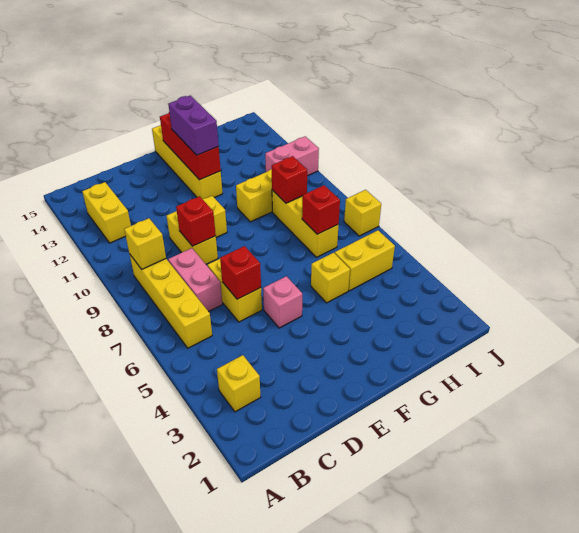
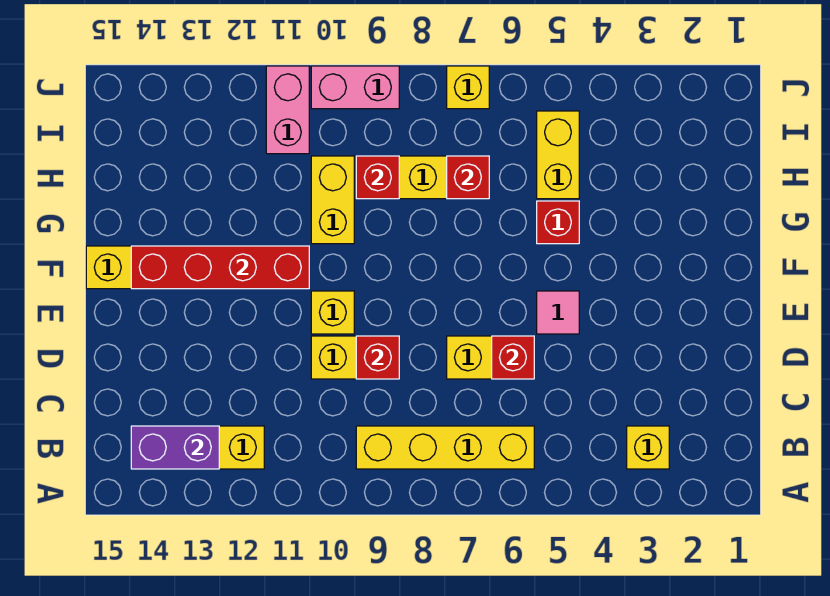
yellow brick B9 level 2 -> none
pink brick C7:C8 level 1 -> pink brick J9:J10 level 1
pink brick E5 level 1 -> pink tile E5 level 1
red brick F12:F14 level 2 -> red brick F11:F14 level 2
purple brick F12:F13 level 3 -> purple brick B13:B14 level 2
yellow brick G5 level 1 -> red brick G5 level 1

